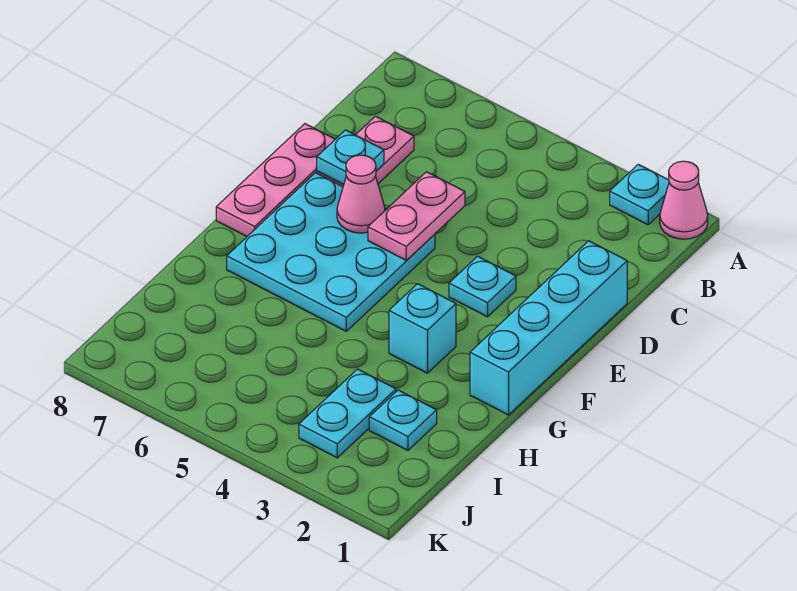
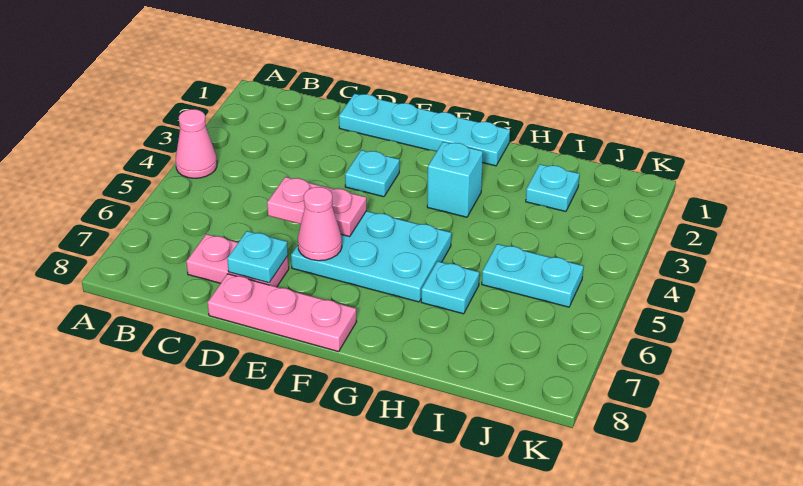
pink cone A1 level 1 -> pink cone A4 level 1
cyan plate A2 level 1 -> cyan plate H6 level 1
cyan brick D1:G1 level 1 -> cyan plate D1:G1 level 1
cyan plate E5:G7 level 1 -> cyan plate E5:G6 level 1
cyan plate I3:J3 level 1 -> cyan plate I5:J5 level 1

